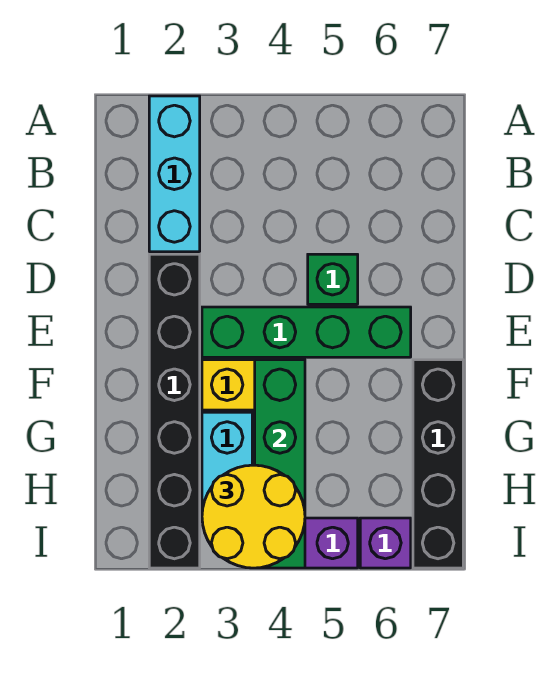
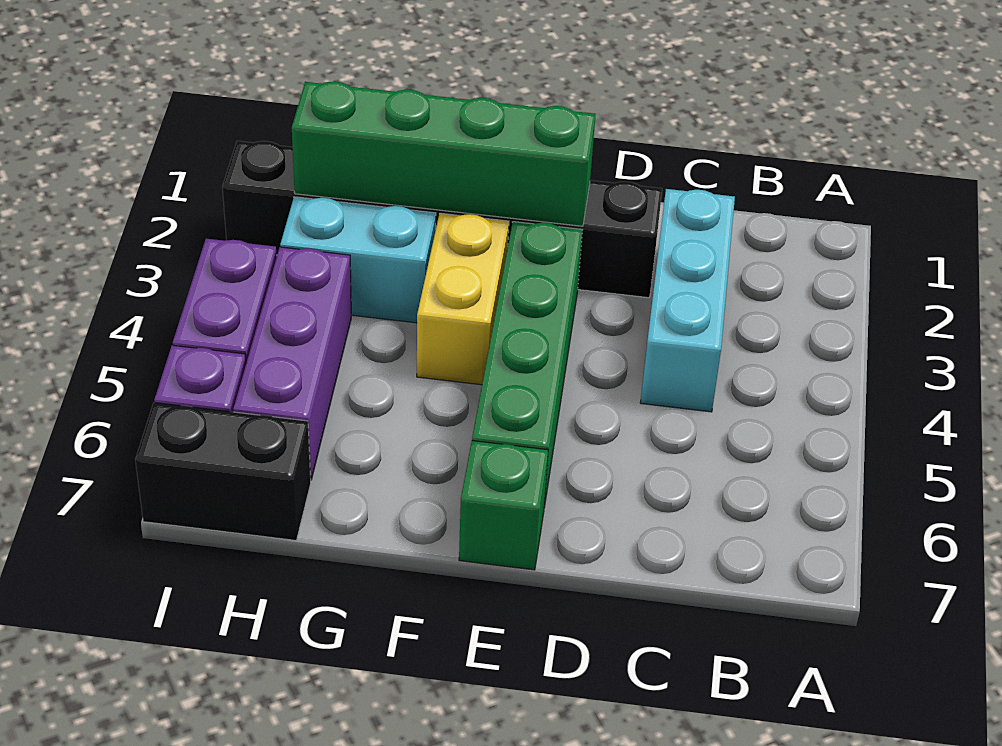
cyan brick A2:C2 level 1 -> cyan brick C2:C4 level 1
green brick D5 level 1 -> green brick E7 level 1
green brick F4:I4 level 2 -> green brick E2:H2 level 2
black brick F7:I7 level 1 -> black brick H7:I7 level 1
yellow round brick H3:I4 level 3 -> none
none -> purple brick H4:H6 level 1

